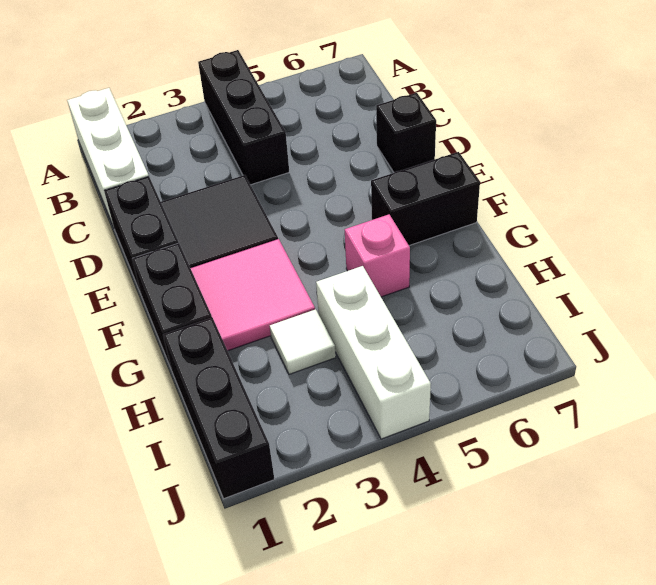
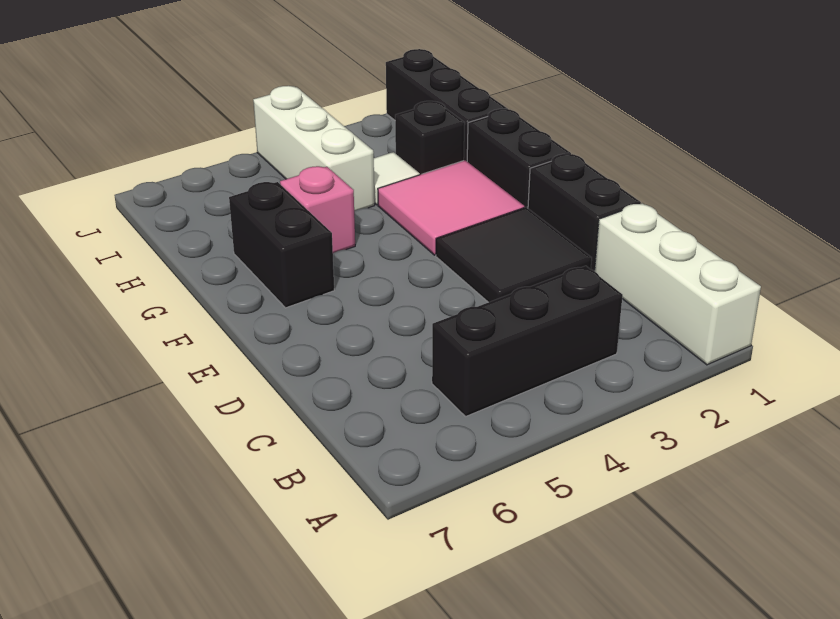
black brick A4:C4 level 1 -> black brick B3:B5 level 1
black brick D7 level 1 -> black brick H2 level 1
black brick F6:F7 level 1 -> black brick F6:G6 level 1

